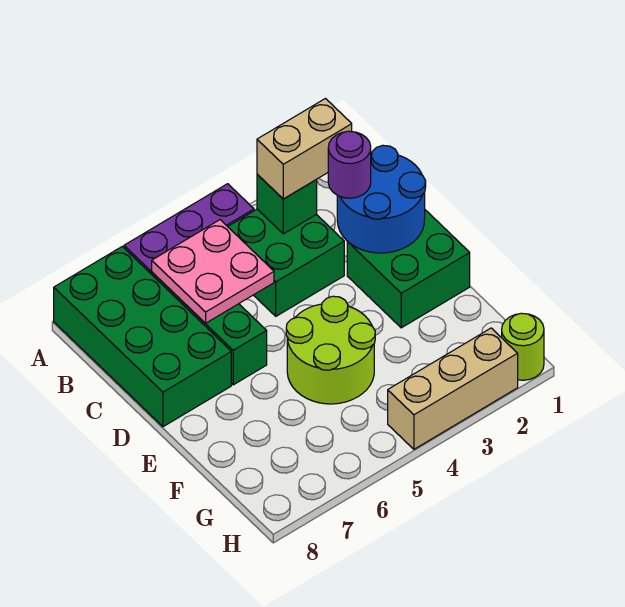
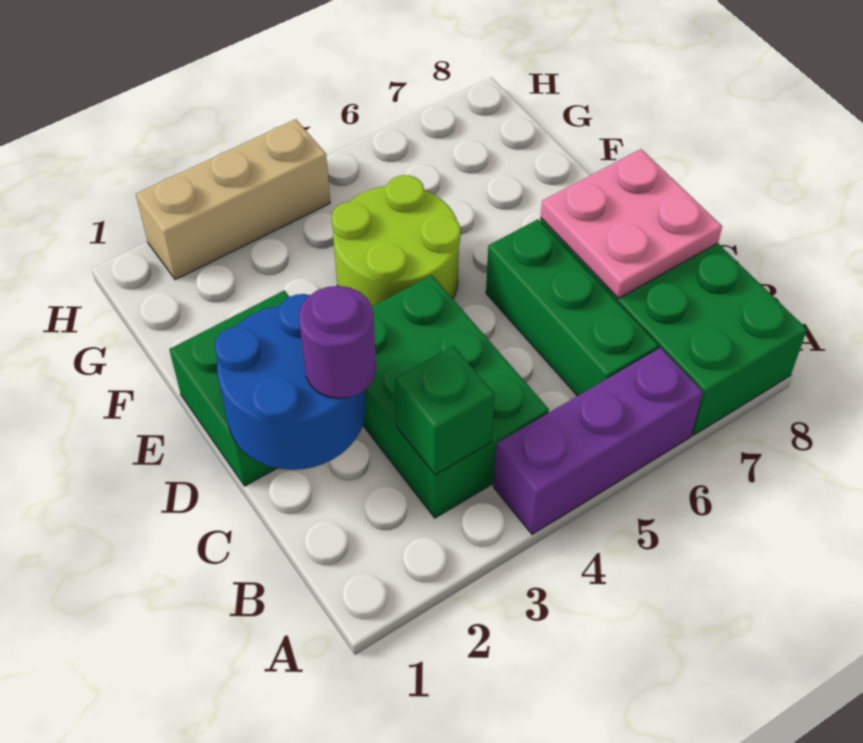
tan brick B2:B3 level 3 -> none
green brick B3:C4 level 1 -> green brick B3:D4 level 1
pink plate B5:C6 level 2 -> pink plate C7:D8 level 2
lime round brick H1 level 1 -> none

